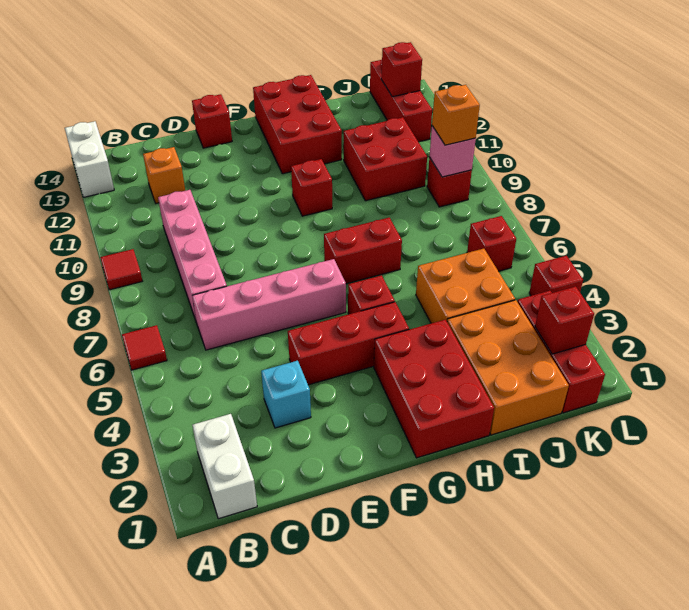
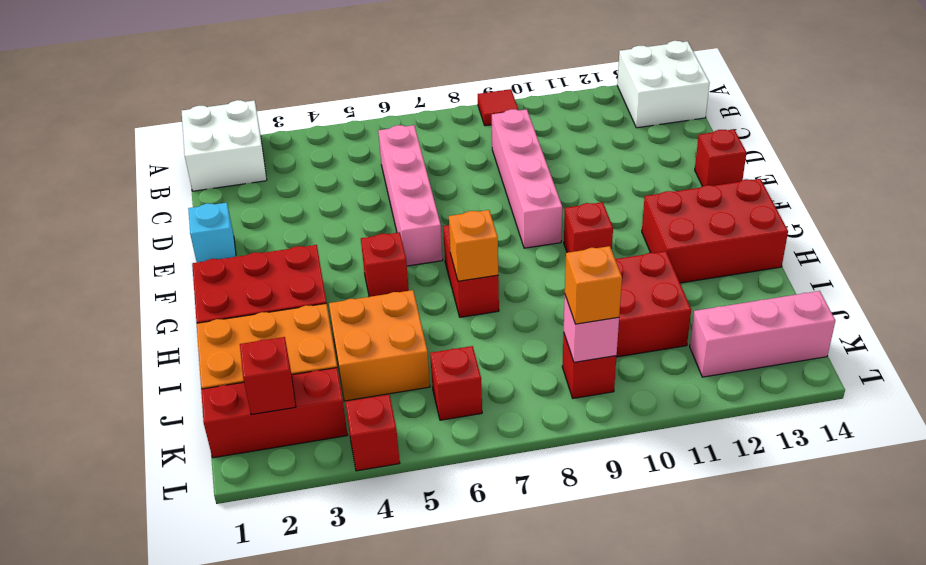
red tile A6 level 1 -> none
white brick A13:A14 level 1 -> white brick A13:B14 level 1
white brick B1:B2 level 1 -> white brick A1:B2 level 1
pink brick C7:C10 level 1 -> pink brick C9:F9 level 1
orange brick C12 level 1 -> orange brick H7 level 2
cyan brick D3 level 1 -> cyan brick E1 level 1
red brick E4:G4 level 1 -> none
red brick K12:K14 level 1 -> pink brick K12:K14 level 1
red brick K13 level 2 -> none

